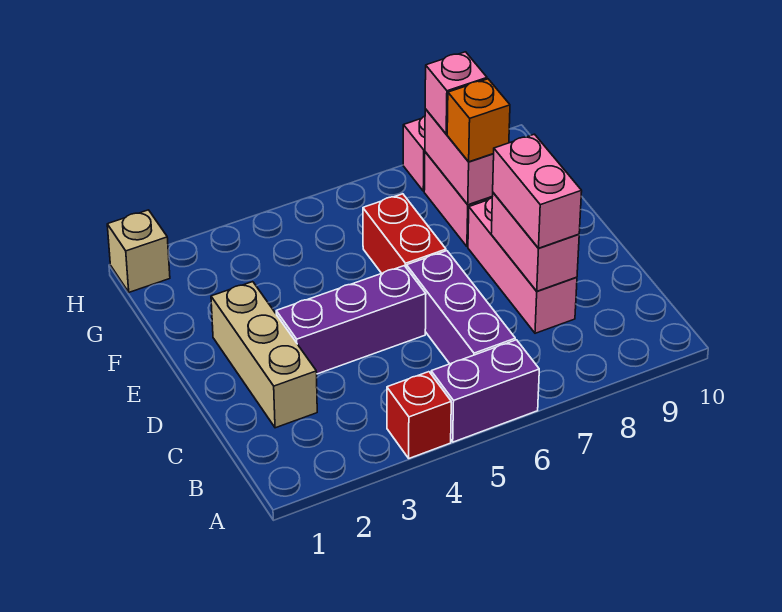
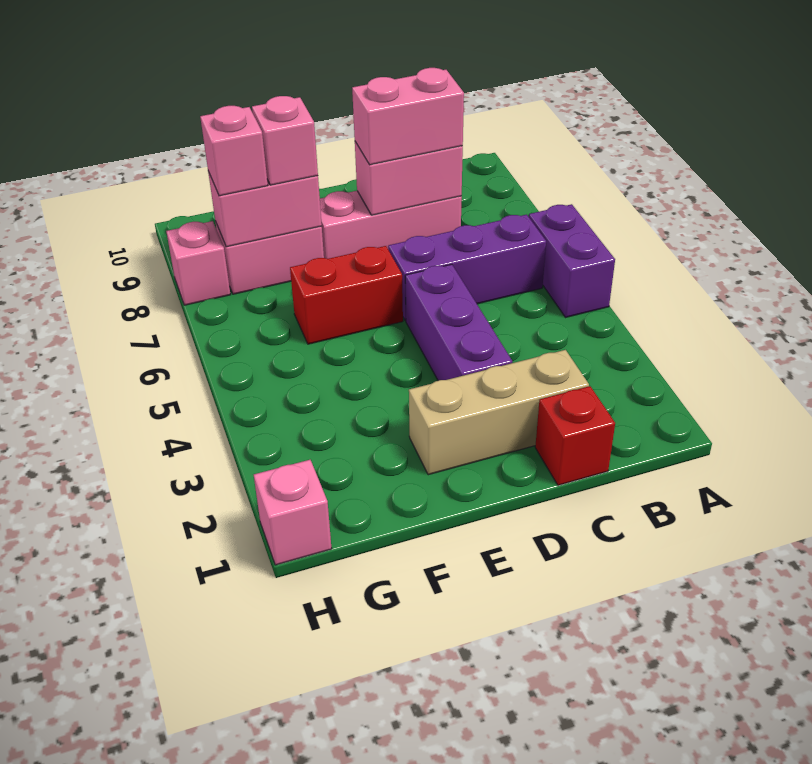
red brick A4 level 1 -> red brick C1 level 1
orange brick F8 level 3 -> pink brick F8 level 3
tan brick H1 level 1 -> pink brick H1 level 1

